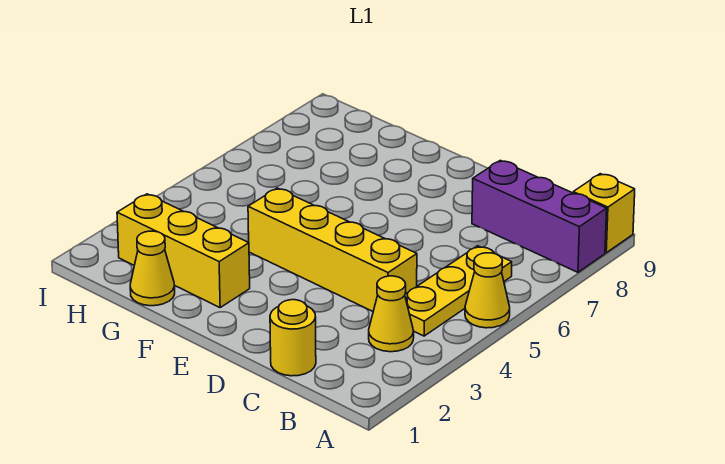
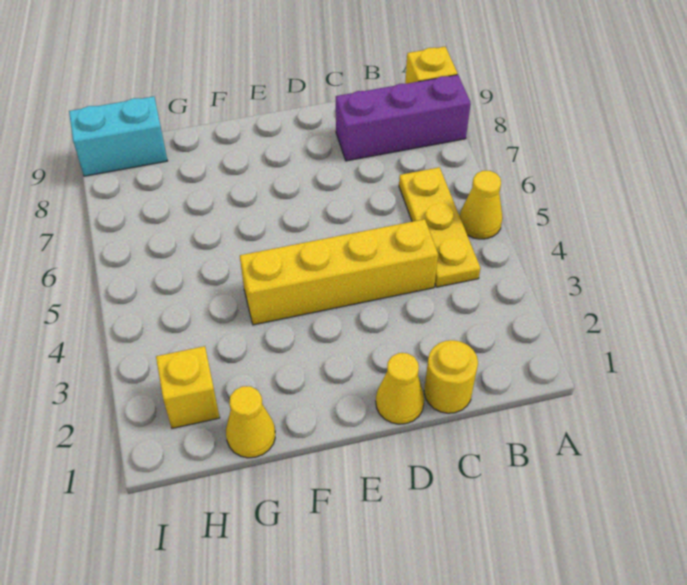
yellow cone B3 level 1 -> yellow cone D1 level 1
yellow brick F2:H2 level 1 -> yellow brick H2 level 1
none -> cyan brick H9:I9 level 1

